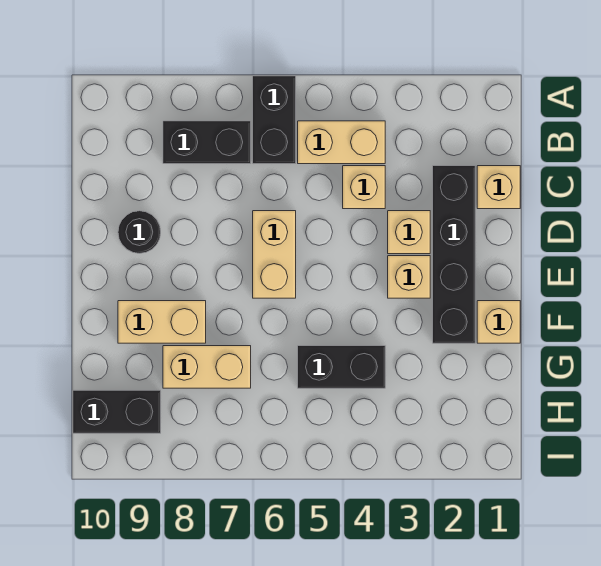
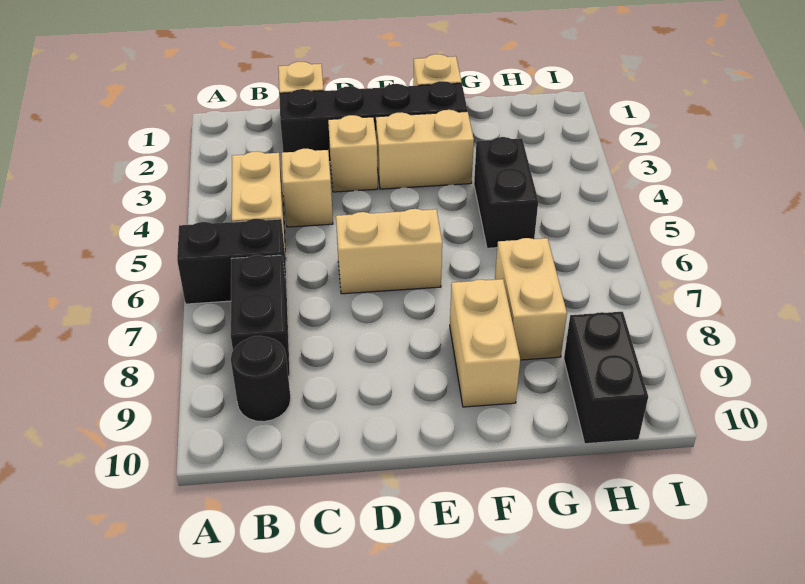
black round brick D9 level 1 -> black round brick B9 level 1
tan brick E3 level 1 -> tan brick E3:F3 level 1

